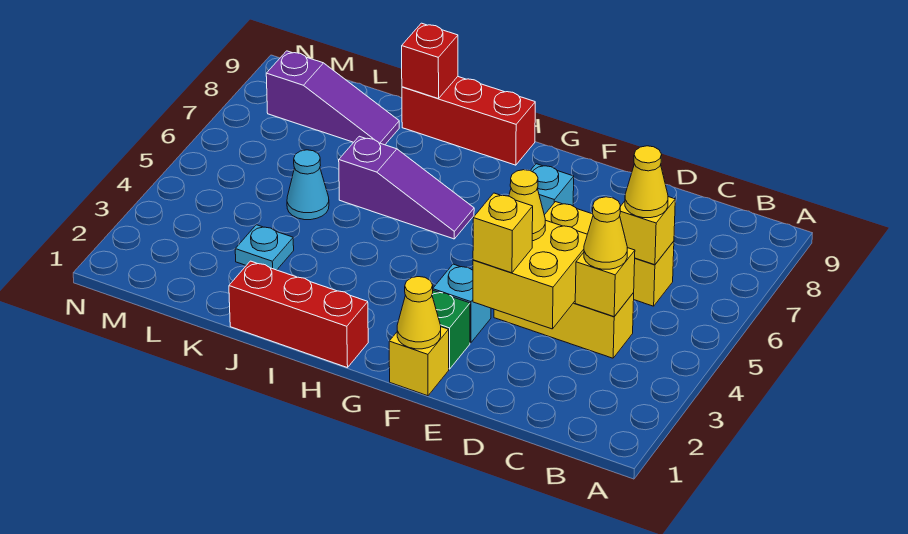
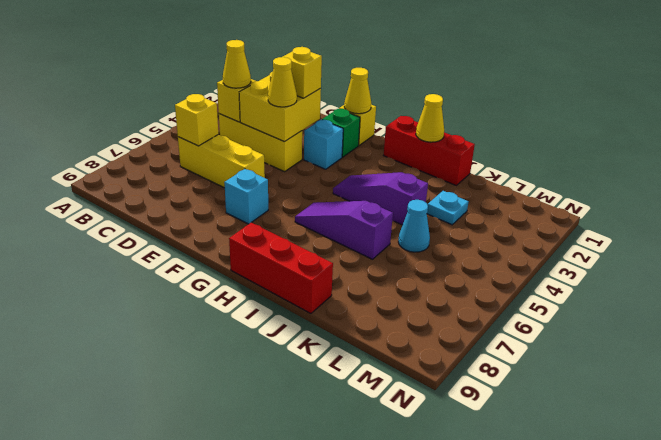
yellow cone C6 level 3 -> yellow cone I1 level 2
red brick J9 level 2 -> none
purple slope K8:M8 level 1 top M -> purple slope H4:J4 level 1 top J

